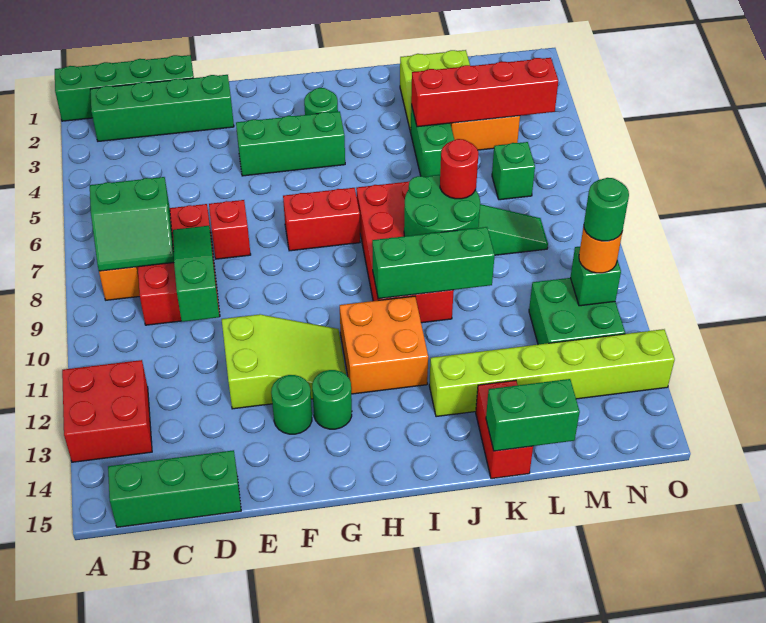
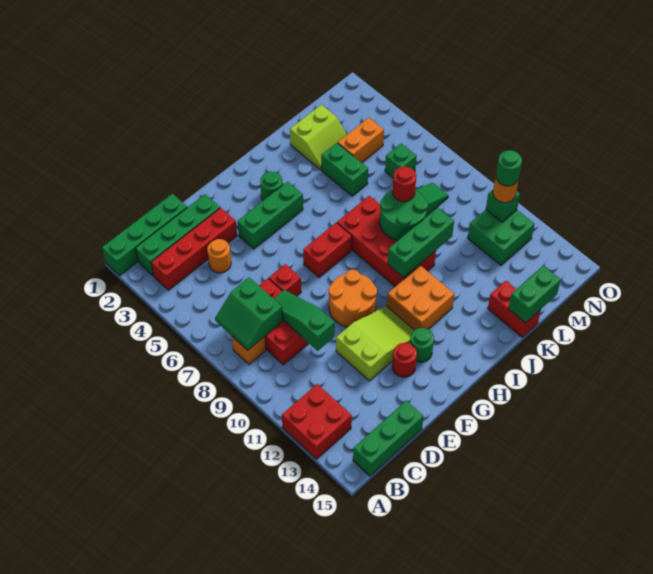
green slope B7:C8 level 2 top 7 -> green slope B7:C8 level 2 top C
none -> orange round brick D4 level 1
none -> orange round brick F9:G10 level 1
green round brick F13 level 1 -> red round brick F13 level 1
lime brick J13:O13 level 1 -> none
red brick K4:N4 level 2 -> red brick B3:E3 level 1

